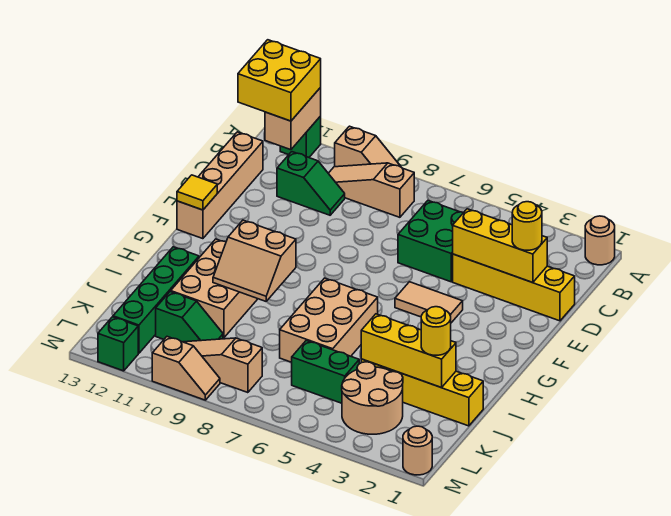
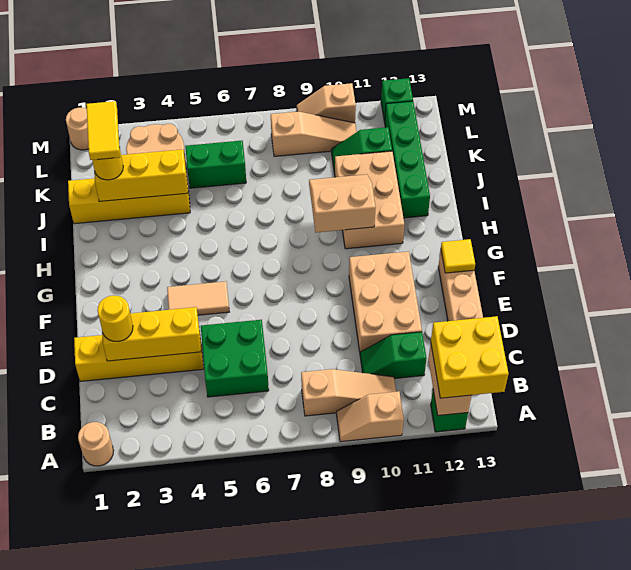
tan brick H6:J7 level 1 -> tan brick D10:F11 level 1
none -> yellow tile J2:K2 level 4

